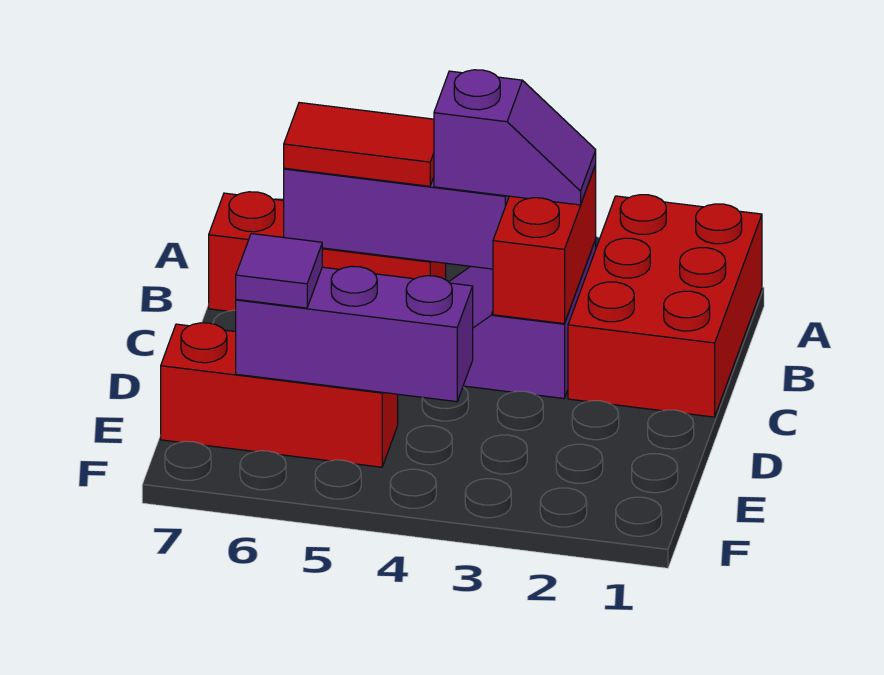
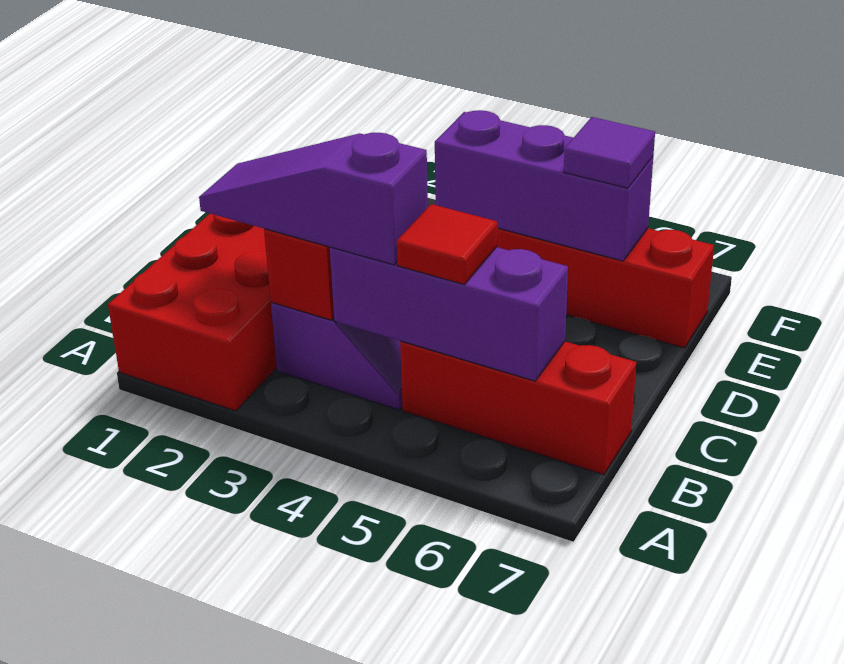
purple slope B3:B4 level 3 top 4 -> purple slope B2:B4 level 3 top 4
red tile B5:B6 level 3 -> red tile B5 level 3

